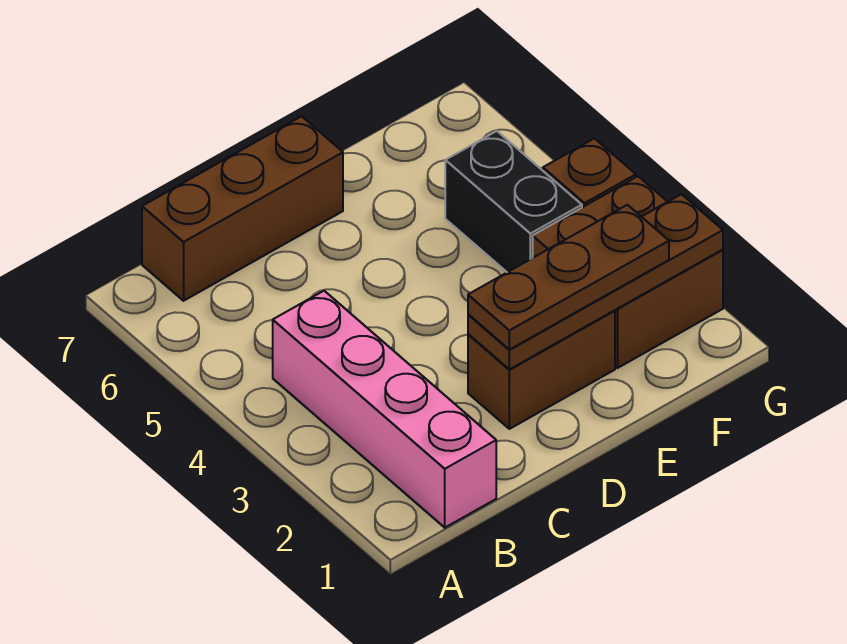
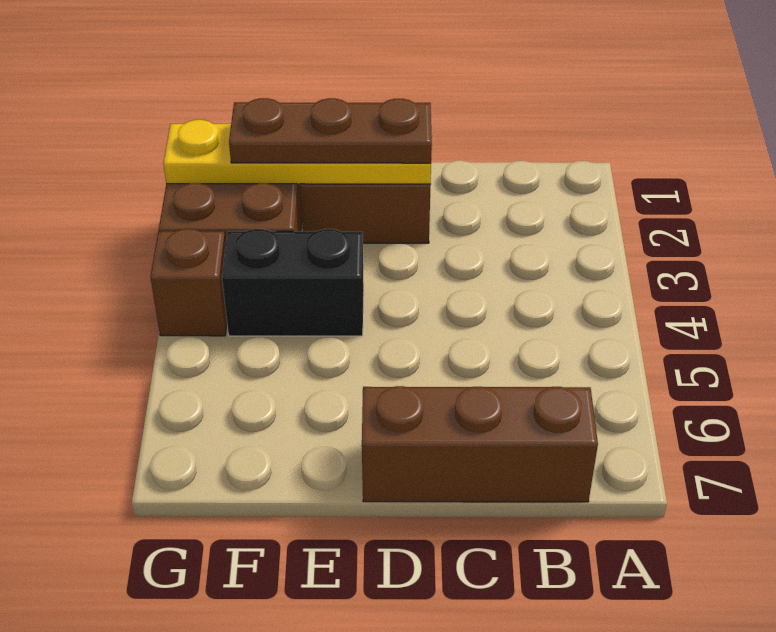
pink brick B1:B4 level 1 -> none
brown plate D2:G2 level 2 -> yellow plate D2:G2 level 2
black brick F4:F5 level 1 -> black brick E4:F4 level 1

